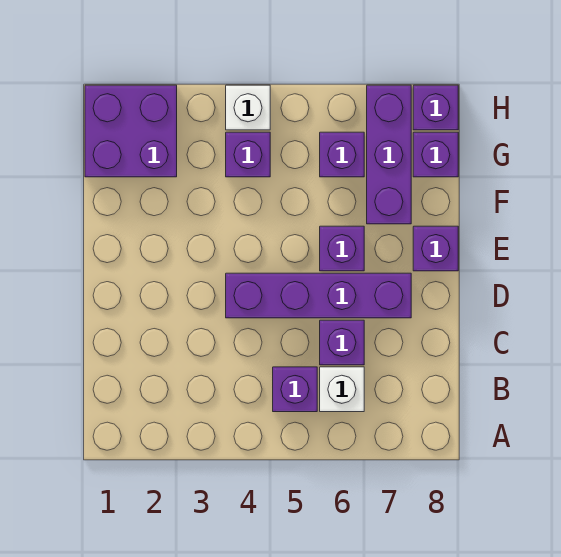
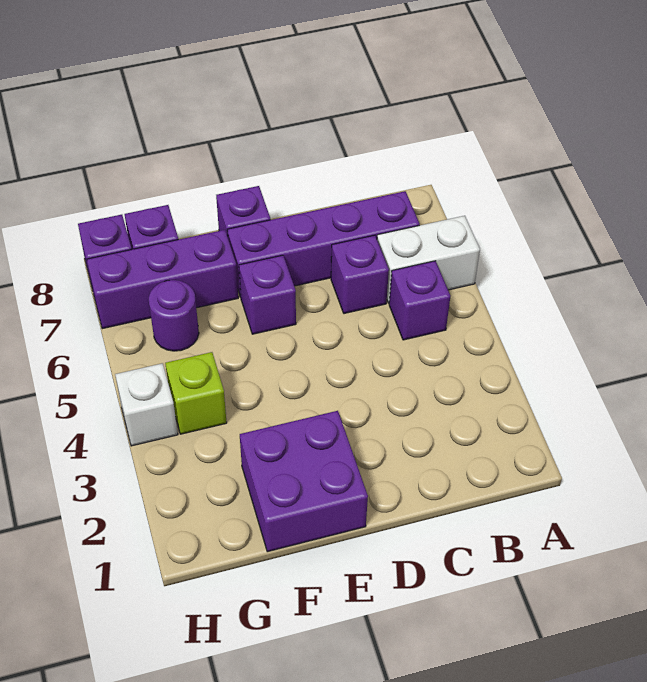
white brick B6 level 1 -> white brick A6:B6 level 1
purple brick D4:D7 level 1 -> purple brick B7:E7 level 1
purple brick G1:H2 level 1 -> purple brick E1:F2 level 1
purple brick G4 level 1 -> lime brick G4 level 1
purple brick G6 level 1 -> purple round brick G6 level 1

